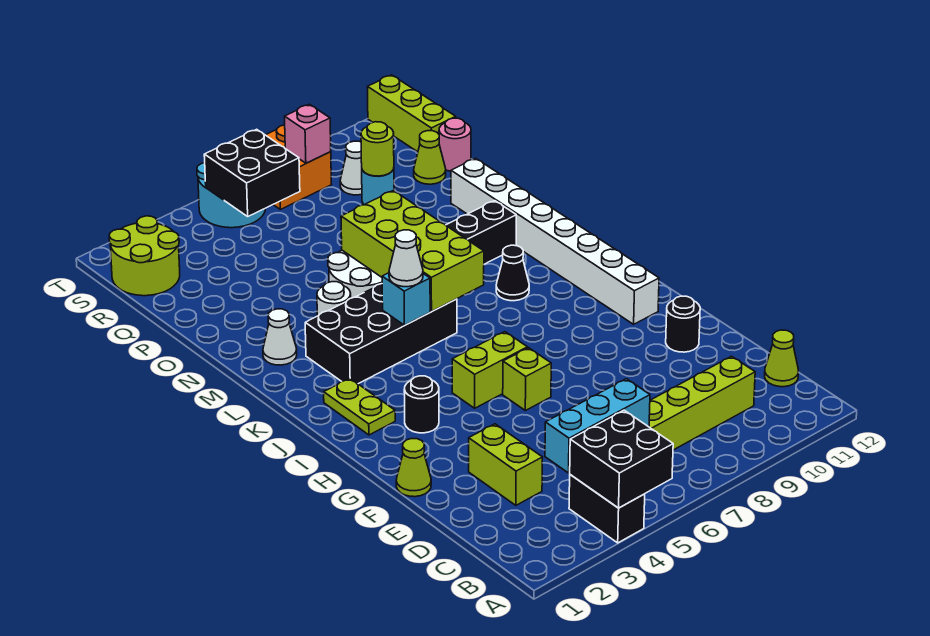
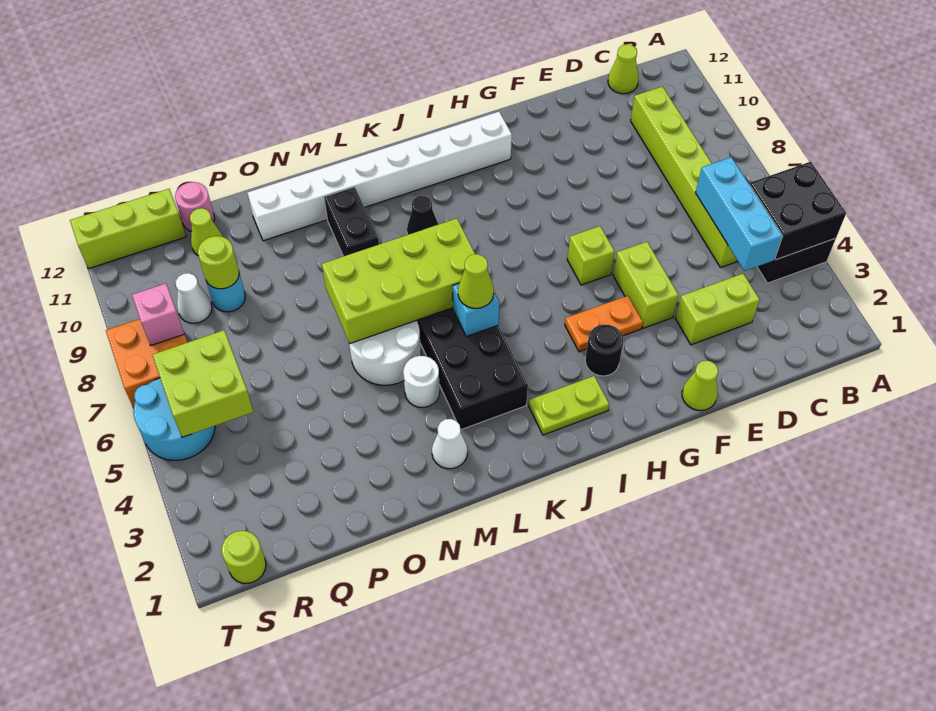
black round brick F11 level 1 -> none
none -> orange plate G4:H4 level 1
lime brick H5:H6 level 1 -> lime brick F4:F5 level 1
white cone K5 level 3 -> lime cone K5 level 3
lime round brick R1:S2 level 1 -> lime round brick S1 level 1
black brick R5:S6 level 2 -> lime brick R5:S6 level 2

